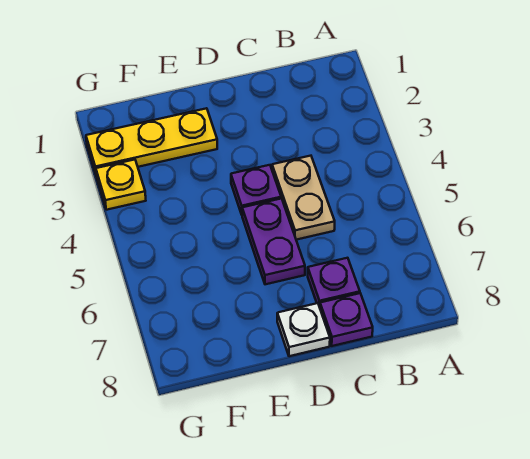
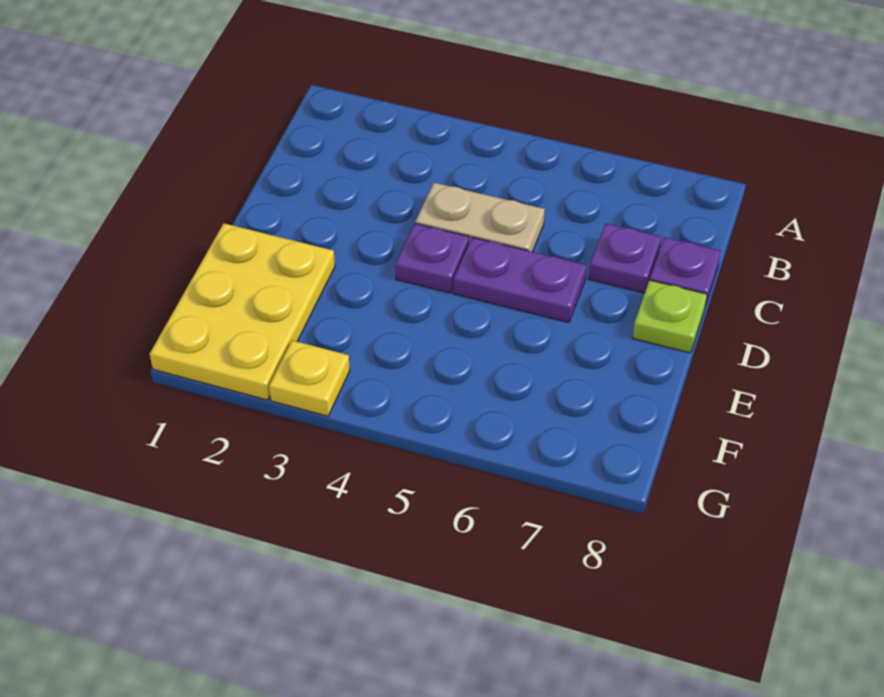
white plate D8 level 1 -> lime plate D8 level 1
yellow plate E2:G2 level 1 -> yellow plate E1:G2 level 1

